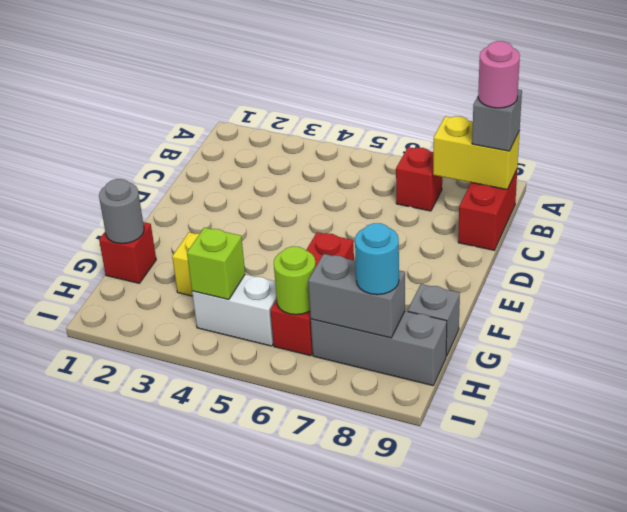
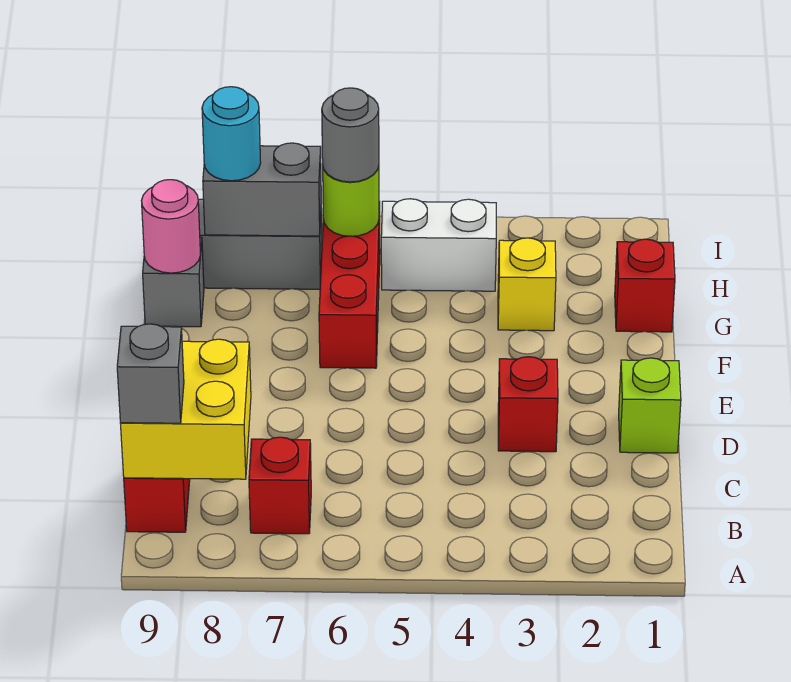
yellow brick B8:B9 level 2 -> yellow brick B8:C9 level 2
pink round brick B9 level 4 -> pink round brick G9 level 2
none -> red brick D3 level 1
grey round brick G1 level 2 -> grey round brick H6 level 3
lime brick H4 level 2 -> lime brick D1 level 1

